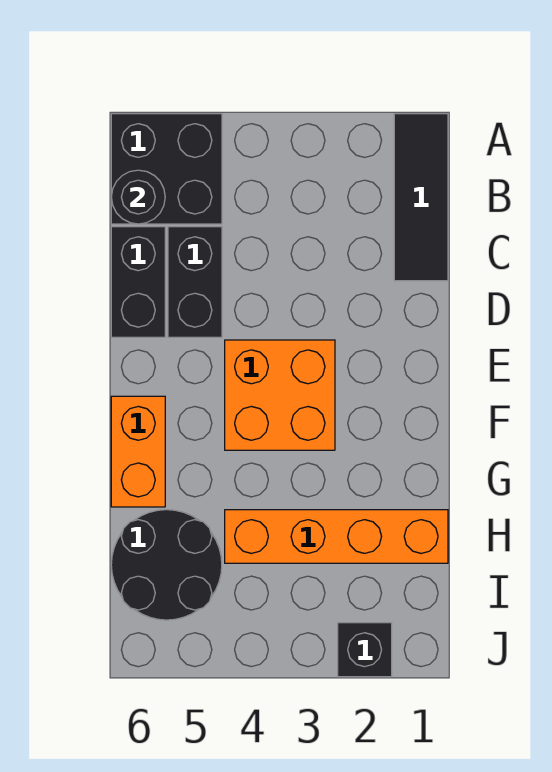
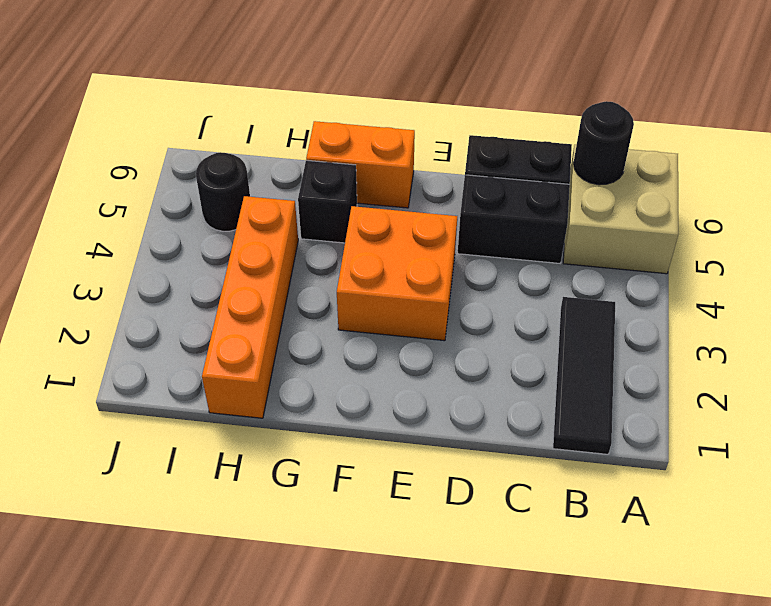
black tile A1:C1 level 1 -> black tile B1:B3 level 1
black brick A5:B6 level 1 -> tan brick A5:B6 level 1
black round brick H5:I6 level 1 -> black round brick I5 level 1
black brick J2 level 1 -> black brick G5 level 1

